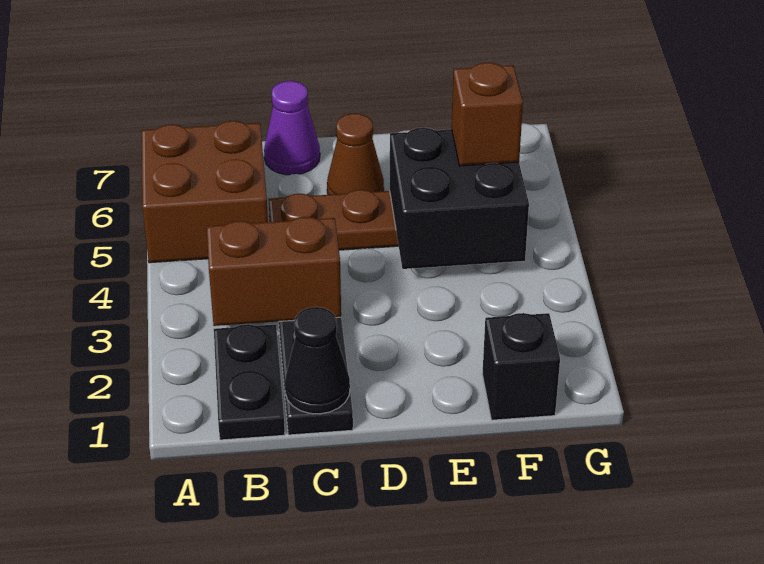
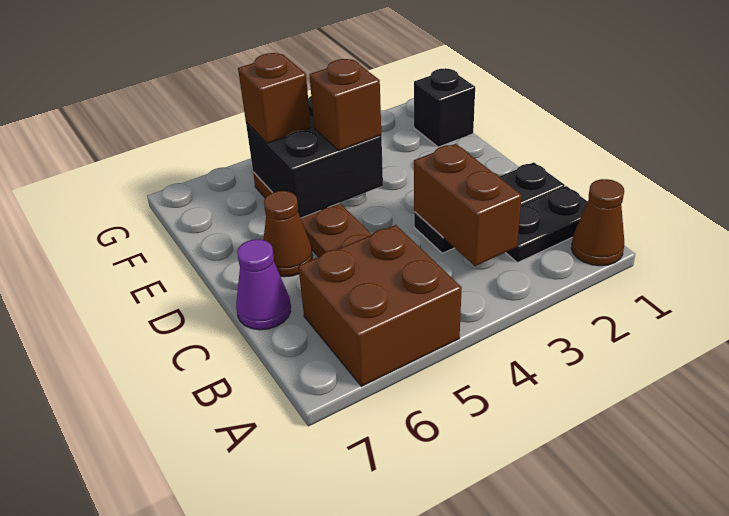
none -> brown cone A1 level 1
black cone C1 level 2 -> none
none -> brown brick E4 level 3

